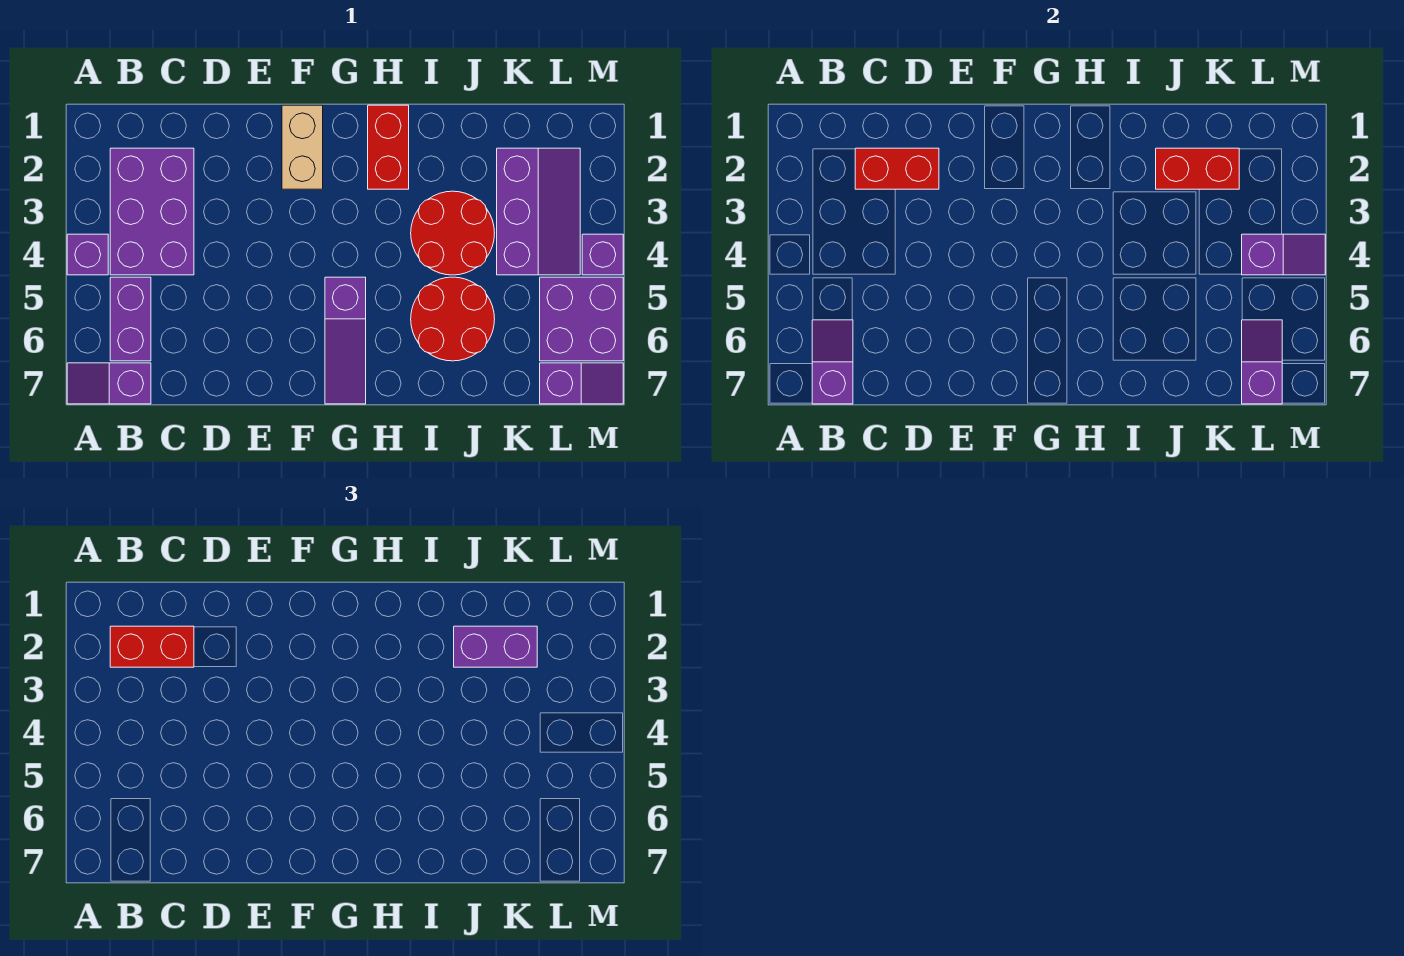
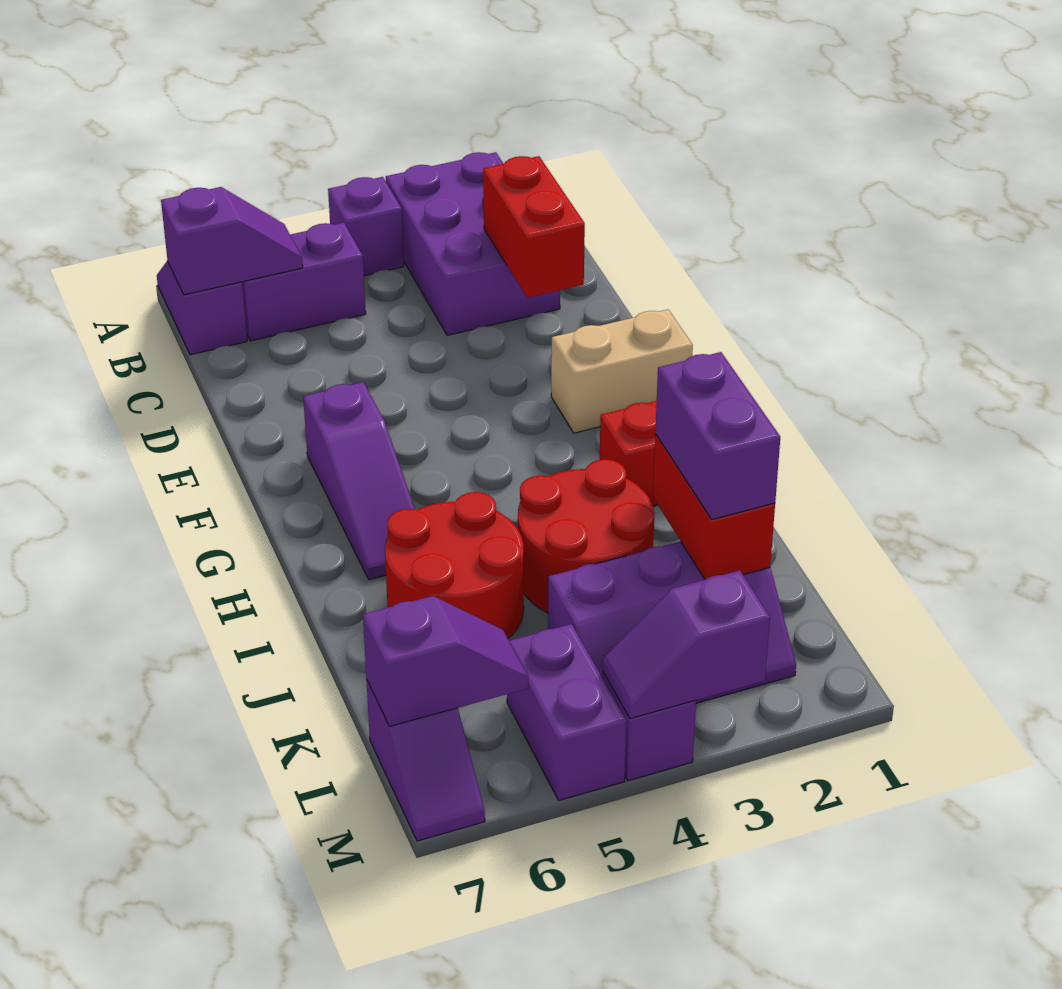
purple brick B2:C4 level 1 -> purple brick A2:C3 level 1
red brick B2:C2 level 3 -> none
purple slope G5:G7 level 1 top 5 -> purple slope F6:H6 level 1 top F
purple slope L4:M4 level 2 top L -> purple slope M3:M4 level 2 top 3
purple brick L5:M6 level 1 -> purple brick L5:M5 level 1

